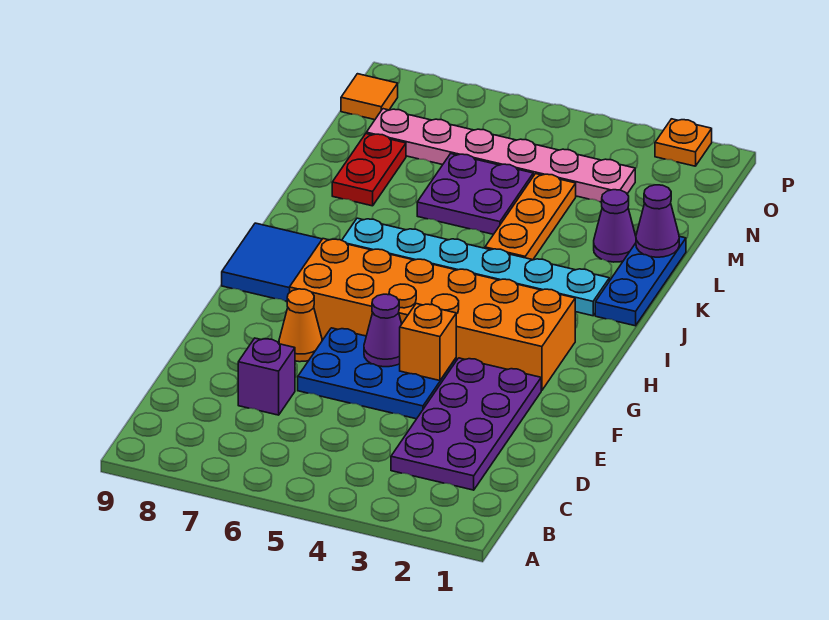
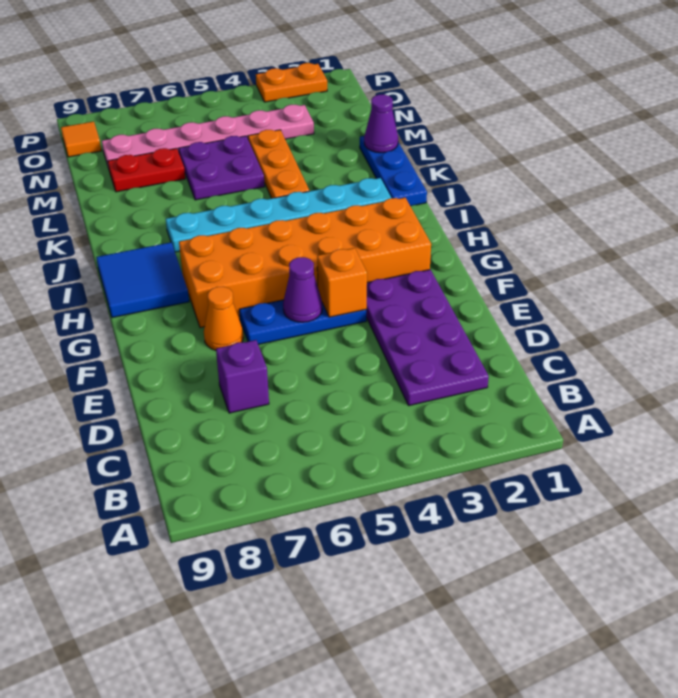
blue plate E4:F6 level 1 -> blue plate F4:F6 level 1
purple cone L2 level 1 -> none
red plate L8:M8 level 1 -> red plate M7:M8 level 1
orange plate P2 level 1 -> orange plate P2:P3 level 1

